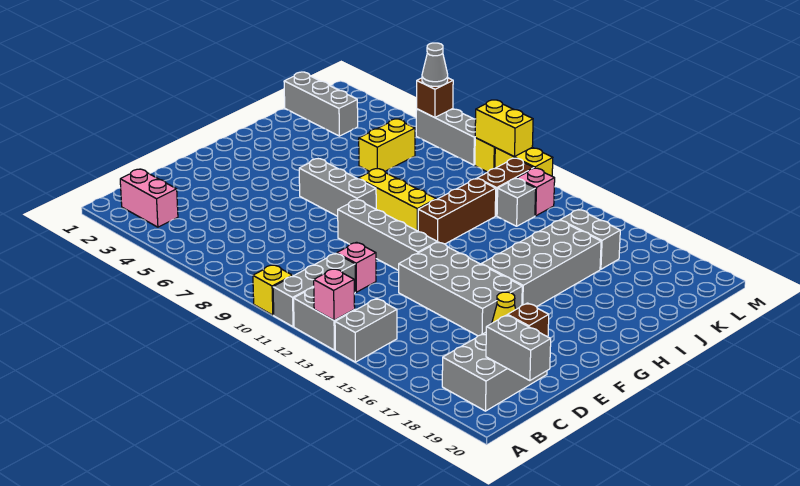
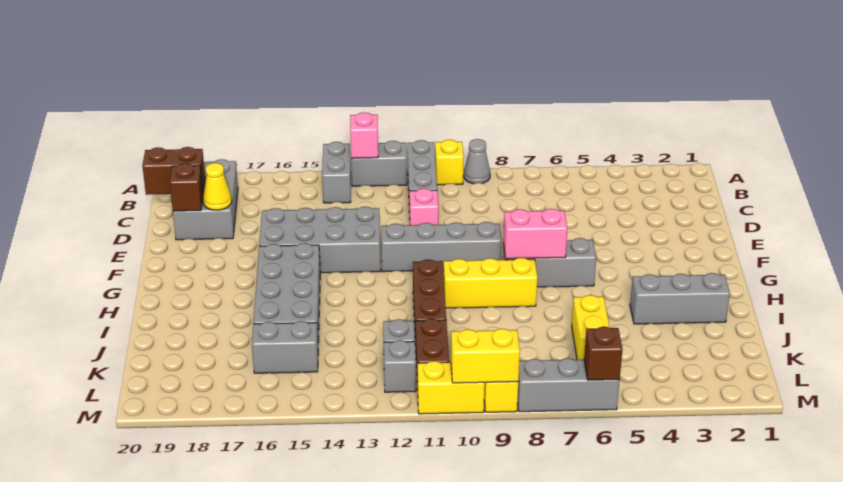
pink brick B2:B3 level 1 -> pink brick G7:G8 level 2
grey brick C19:C20 level 2 -> brown brick C19:C20 level 2
grey brick K1:K3 level 1 -> grey brick I2:I4 level 1
pink brick L12 level 1 -> grey brick L12 level 1
grey cone M6 level 3 -> grey cone A9 level 1

